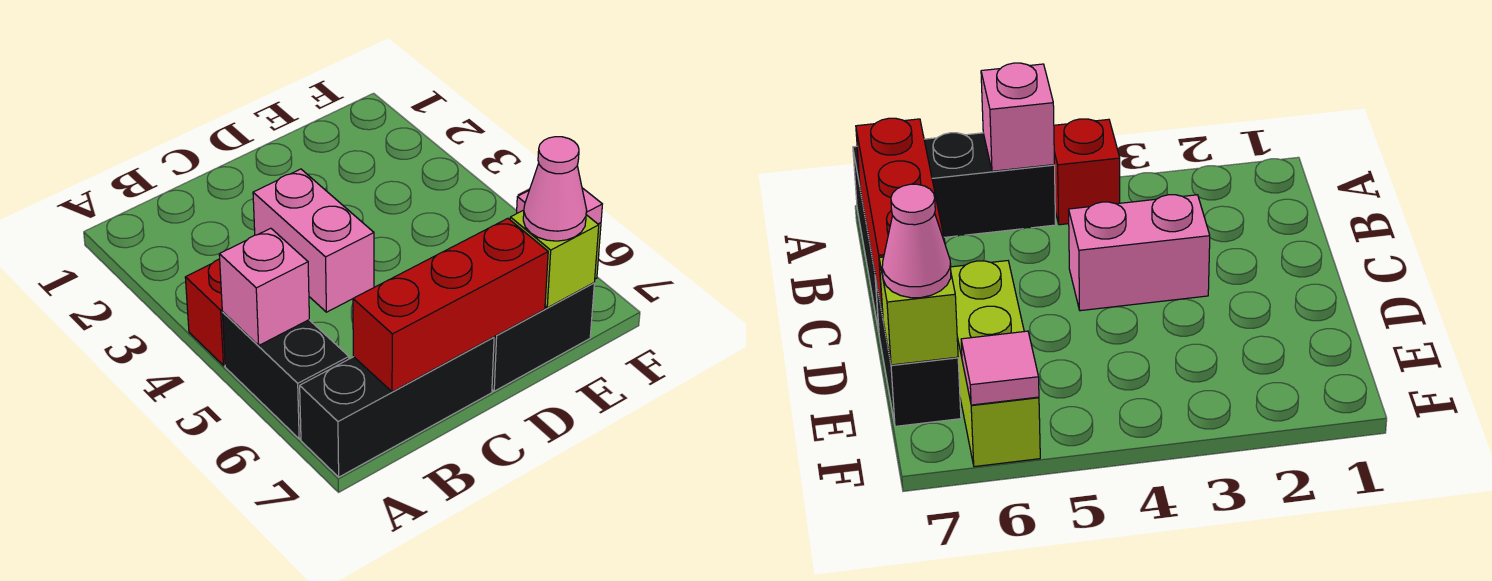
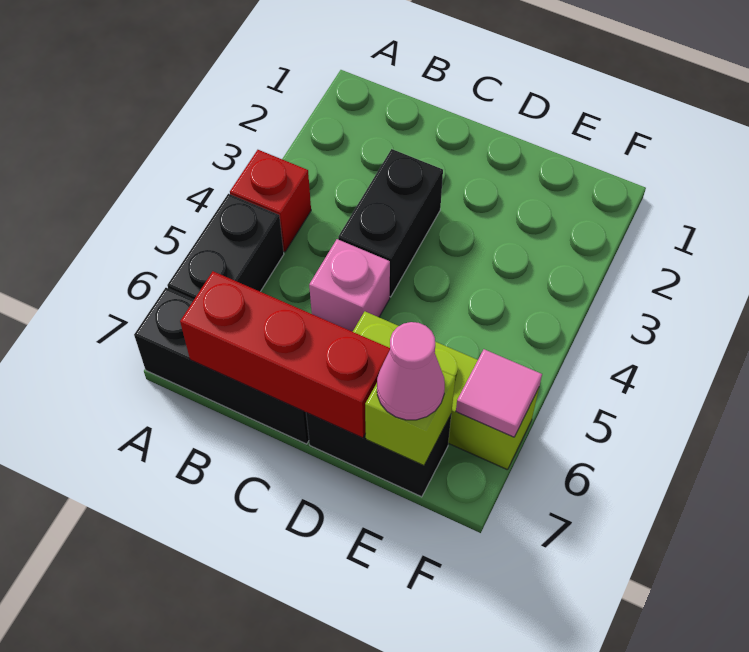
pink brick A5 level 2 -> pink brick C5 level 1
pink brick C3:C4 level 1 -> black brick C3:C4 level 1

